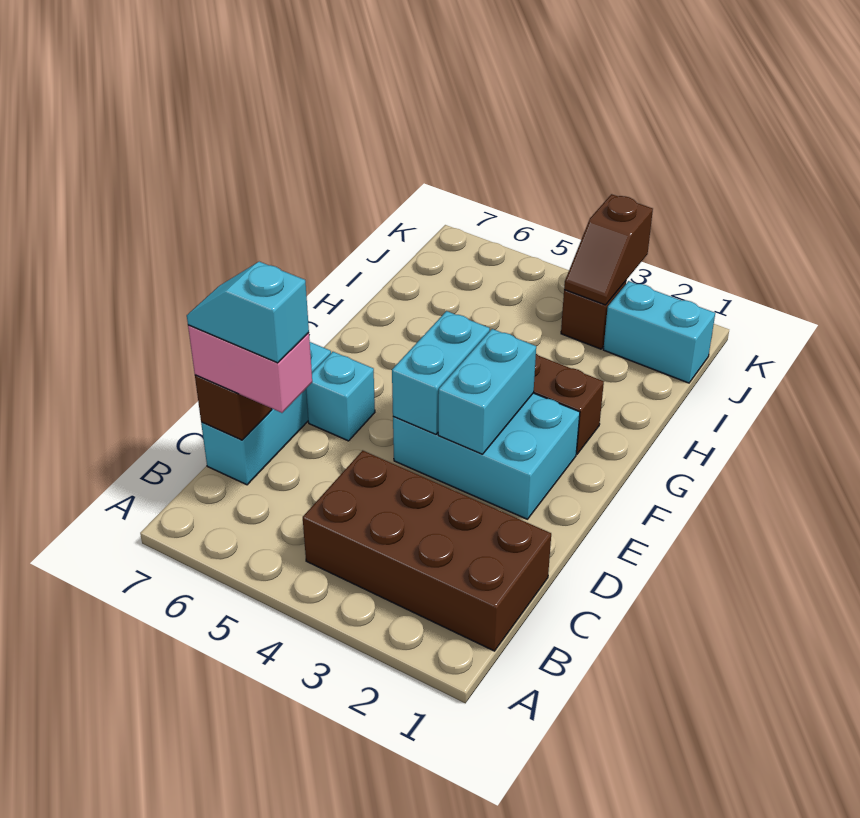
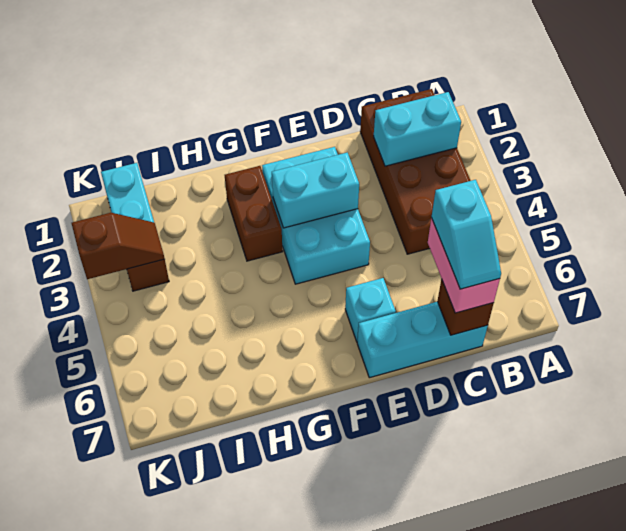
cyan brick E4:F4 level 2 -> cyan brick B2:C2 level 2

